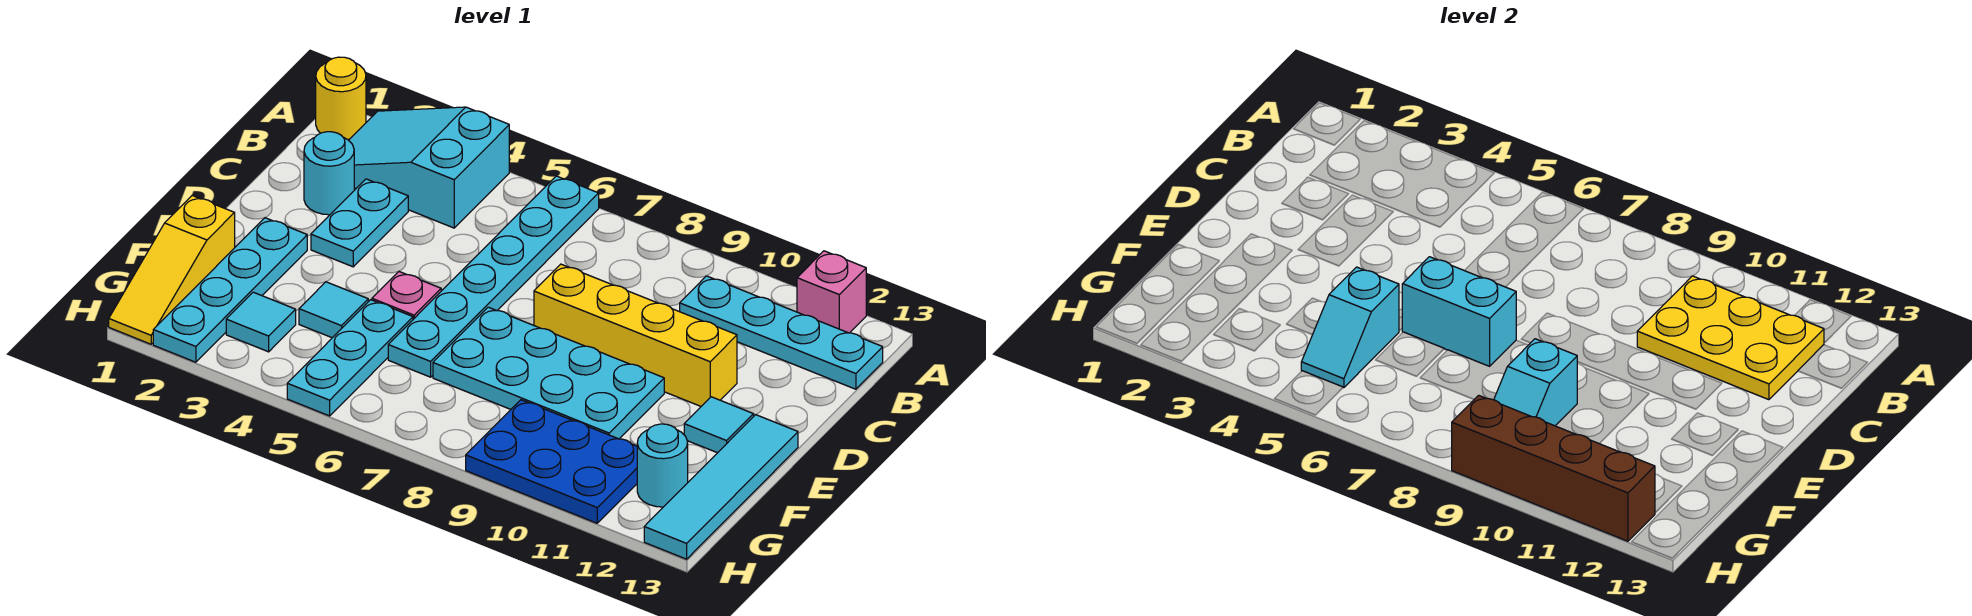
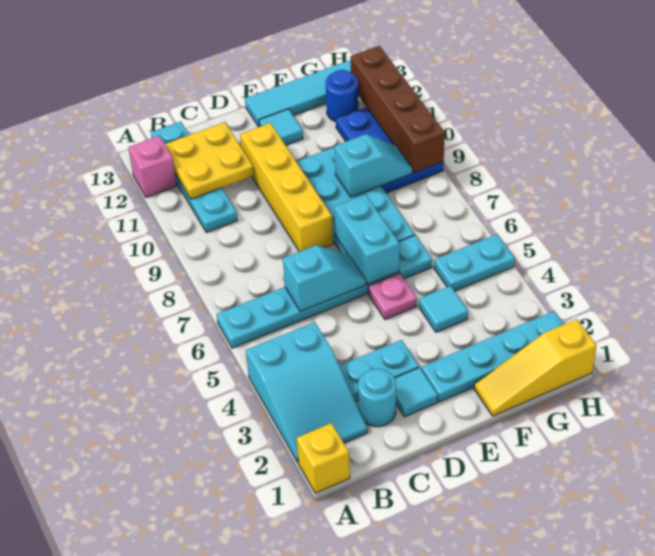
yellow round brick A1 level 1 -> yellow brick A1 level 1
yellow plate B10:C12 level 2 -> yellow plate B11:C12 level 2
yellow slope F1:H1 level 1 top F -> yellow slope F1:H1 level 1 top H
cyan plate F5:H5 level 1 -> cyan plate G5:H5 level 1
cyan slope F5:G5 level 2 top F -> cyan slope C6:D6 level 2 top C
cyan tile G3 level 1 -> cyan tile D2 level 1
cyan round brick G12 level 1 -> blue round brick G12 level 1

